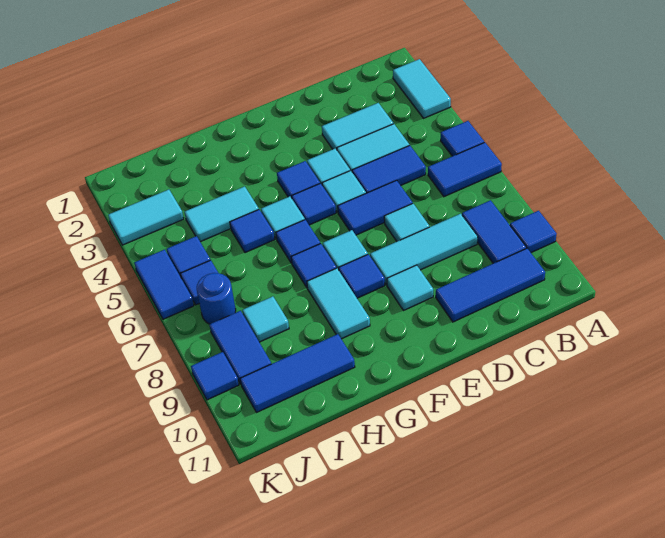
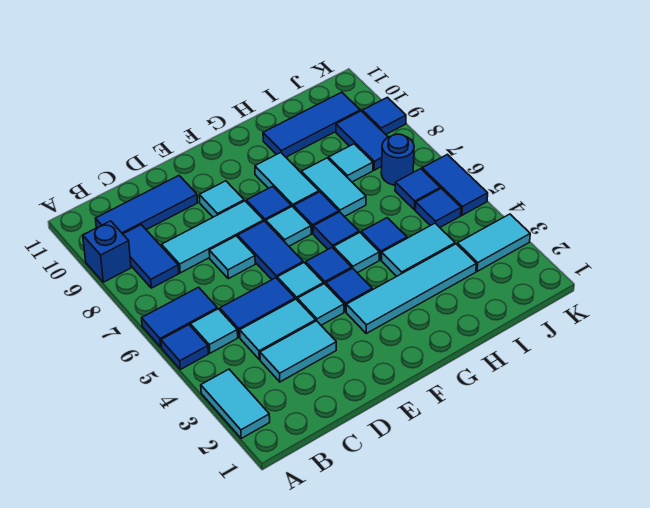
blue tile A9 level 1 -> blue brick A9 level 1
none -> cyan tile B5 level 1
blue tile D6:E6 level 1 -> blue tile E6:E7 level 1
none -> cyan tile F3:I3 level 1
none -> cyan tile H7:H8 level 1

